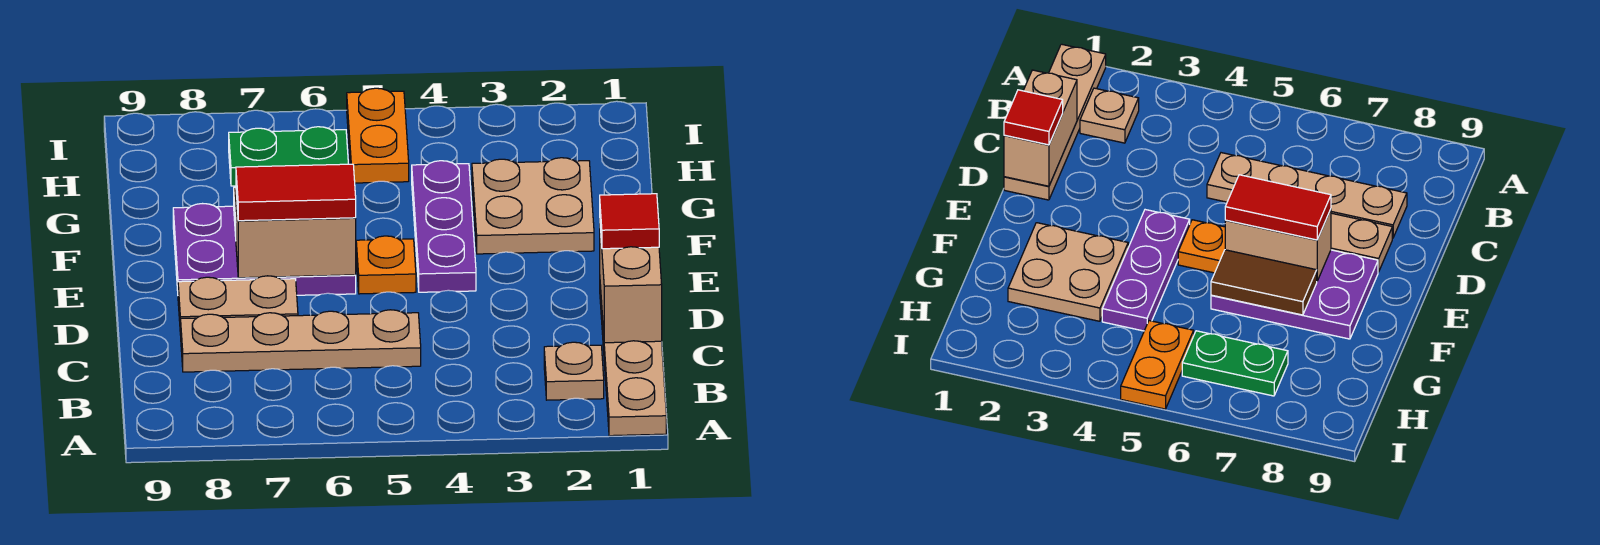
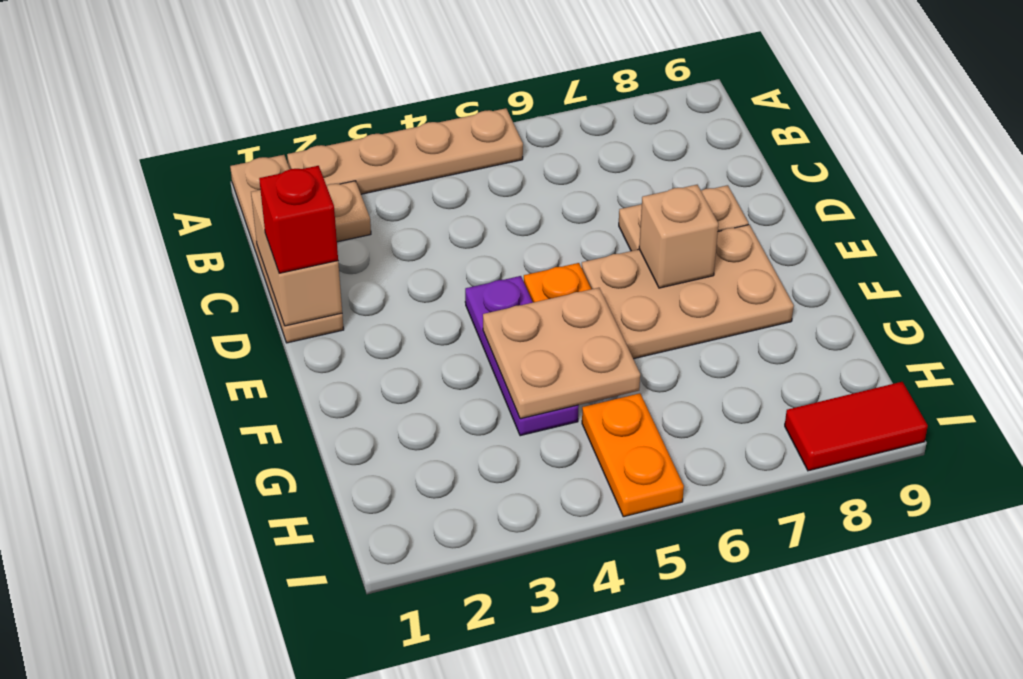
tan plate C5:C8 level 1 -> tan plate A2:A5 level 1
red tile D1 level 3 -> red brick D1 level 3
purple plate E6:F8 level 1 -> tan plate E6:F8 level 1
tan brick E6:E7 level 2 -> tan brick E7 level 2
red tile E6:E7 level 3 -> red tile I8:I9 level 1
tan plate F2:G3 level 1 -> tan plate F4:G5 level 2
brown tile F6:F7 level 2 -> none
green plate H6:H7 level 1 -> none

